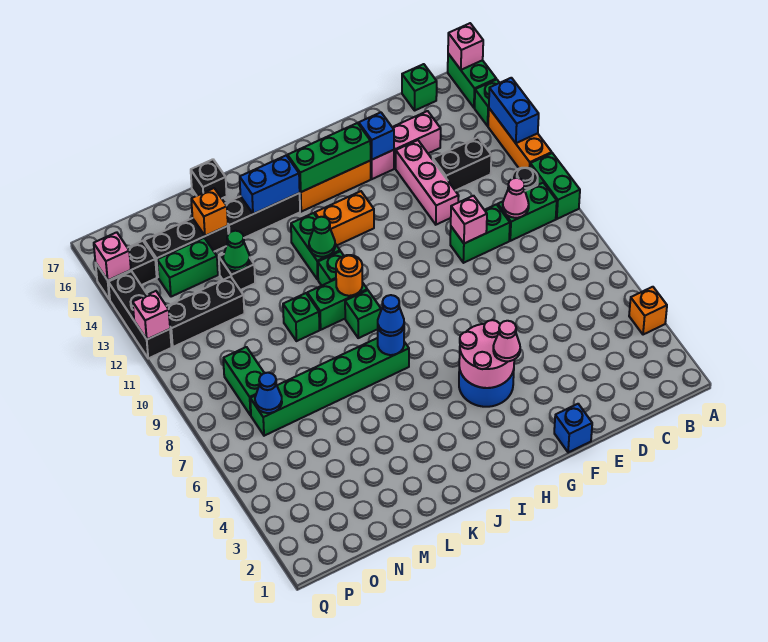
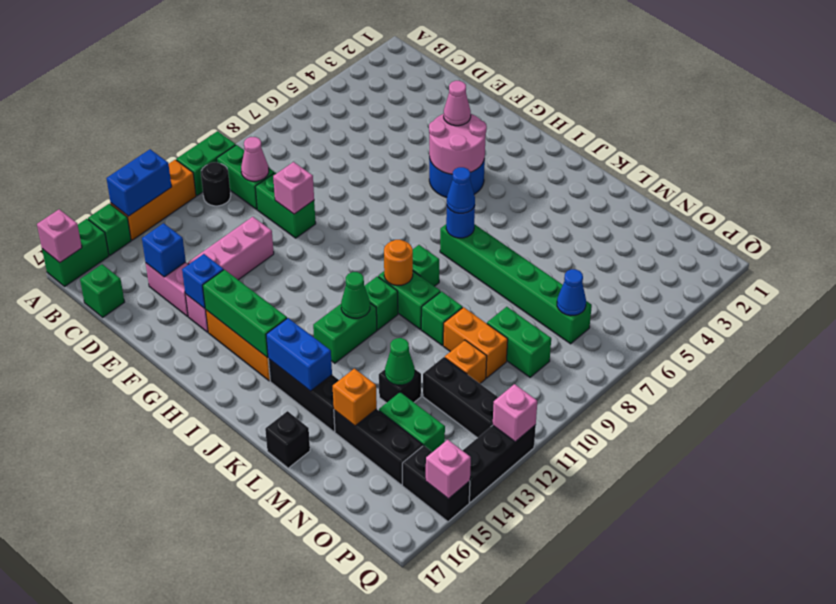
orange brick A4 level 1 -> orange brick N11 level 1
black brick C13:D13 level 1 -> none
blue brick F1 level 1 -> blue brick D15 level 2
orange brick H13:I13 level 1 -> orange brick M10:N10 level 1
green brick O8:O9 level 1 -> green brick N9:O9 level 1

